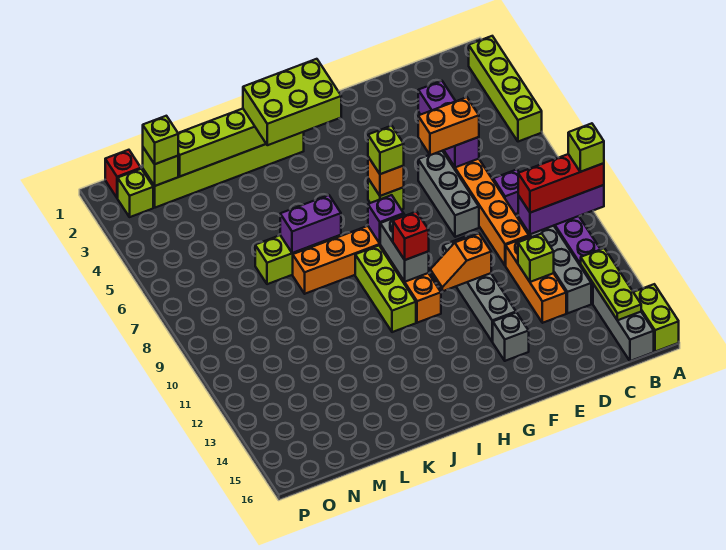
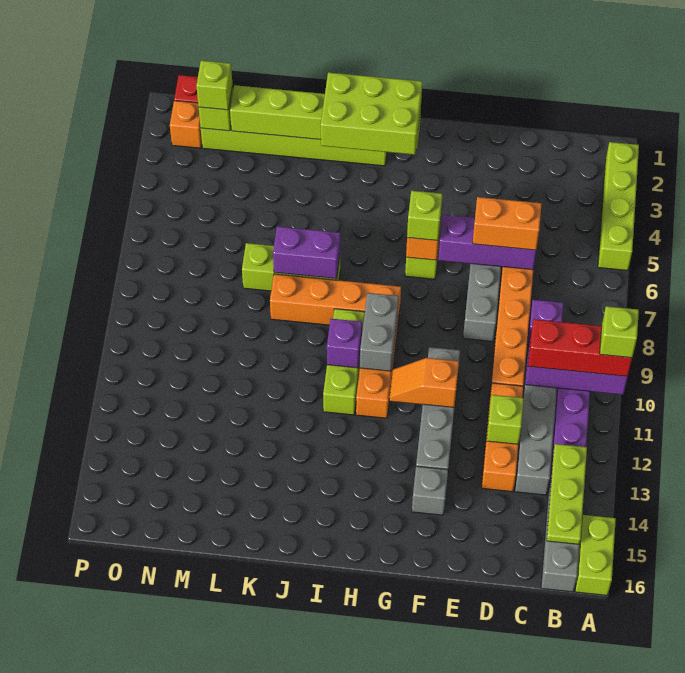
purple brick D4:D6 level 2 -> purple brick D6:F6 level 2
purple brick H8 level 2 -> purple brick I10 level 2
red brick H10 level 3 -> none
lime brick O2 level 1 -> orange brick O2 level 1

